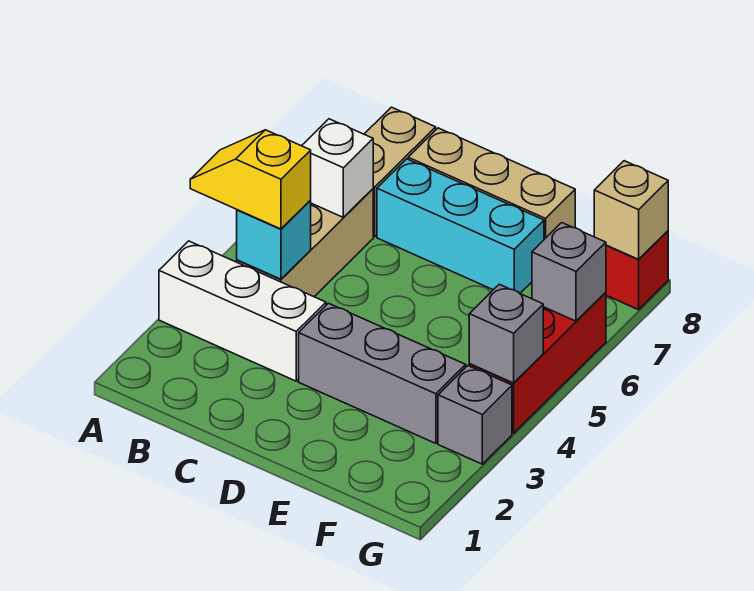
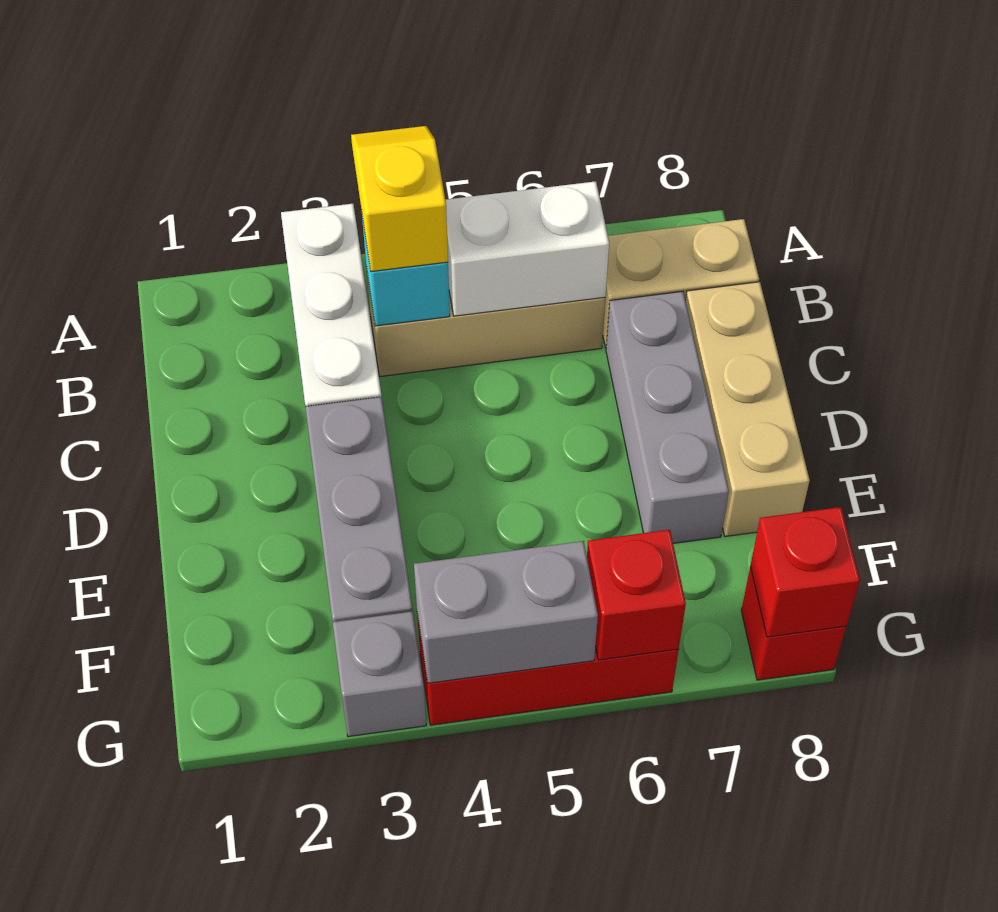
white brick B6 level 2 -> white brick B5:B6 level 2
cyan brick C7:E7 level 1 -> grey brick C7:E7 level 1
grey brick G4 level 2 -> grey brick G4:G5 level 2
grey brick G6 level 2 -> red brick G6 level 2
tan brick G8 level 2 -> red brick G8 level 2

